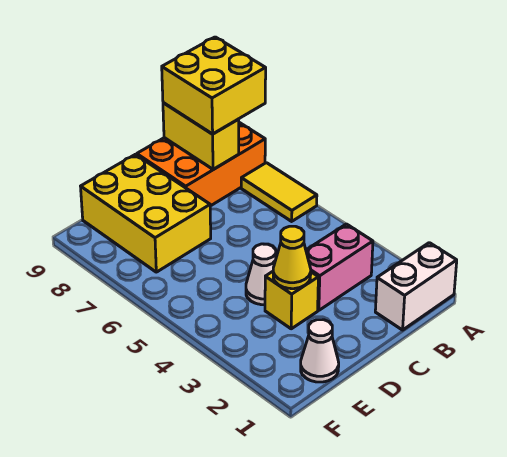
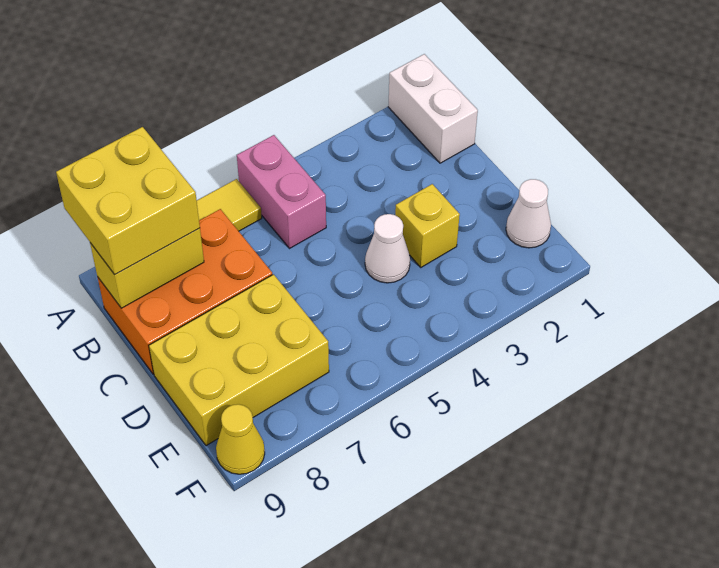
orange brick A8:C9 level 1 -> orange brick B7:C9 level 1
pink brick B3:C3 level 1 -> pink brick A5:B5 level 1
yellow cone D3 level 2 -> yellow cone F9 level 1

